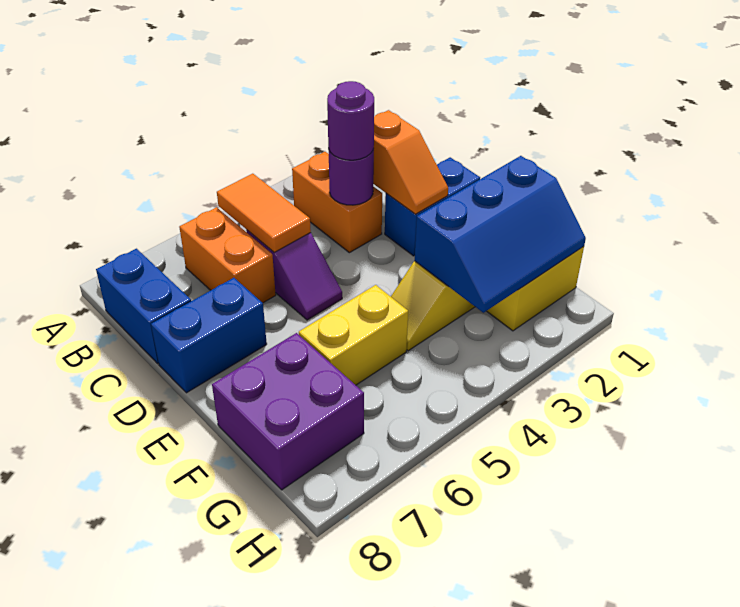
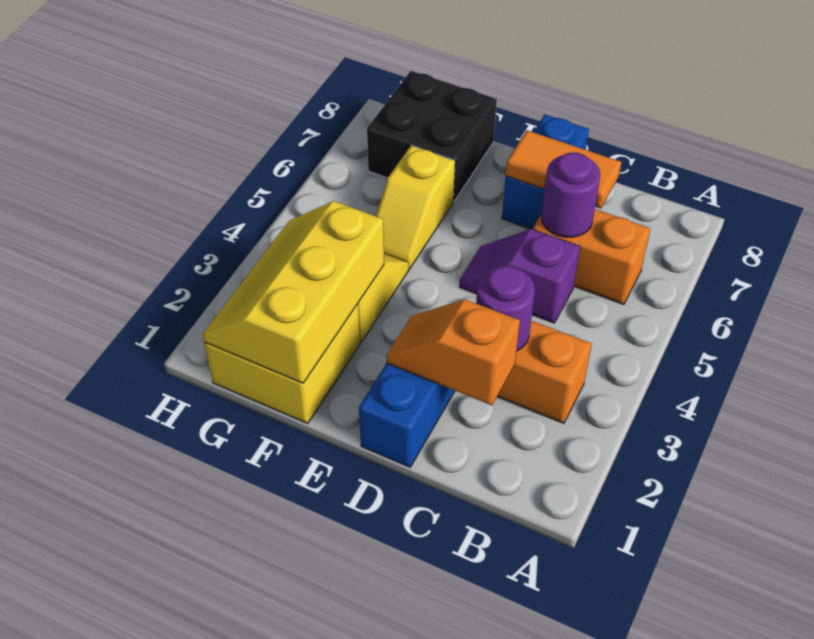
orange tile B5:C5 level 2 -> orange tile C7:D7 level 2
blue brick B8:C8 level 1 -> none
purple round brick C3 level 3 -> purple round brick C6 level 2
blue slope F1:G3 level 2 top F -> yellow slope F1:G3 level 2 top F
yellow brick F5:F6 level 1 -> yellow slope F5:F6 level 1 top 6
purple brick F7:G8 level 1 -> black brick F7:G8 level 1

